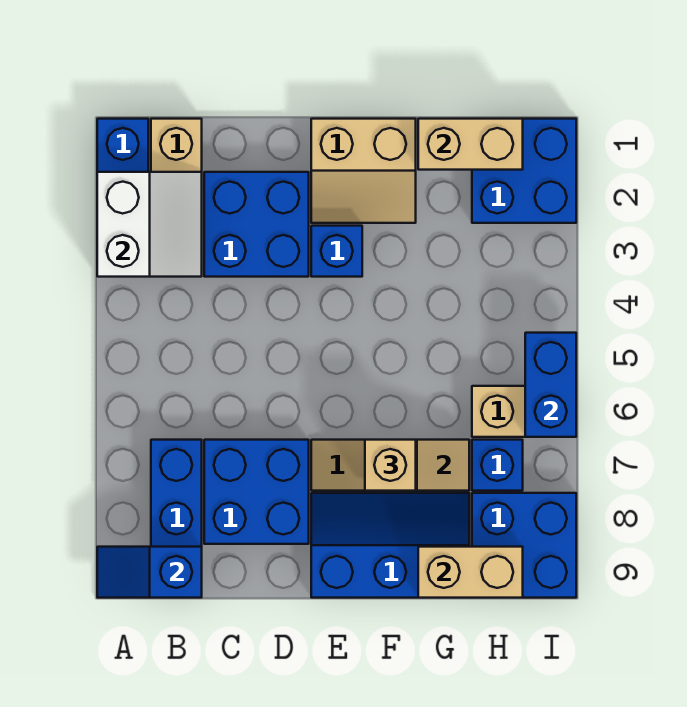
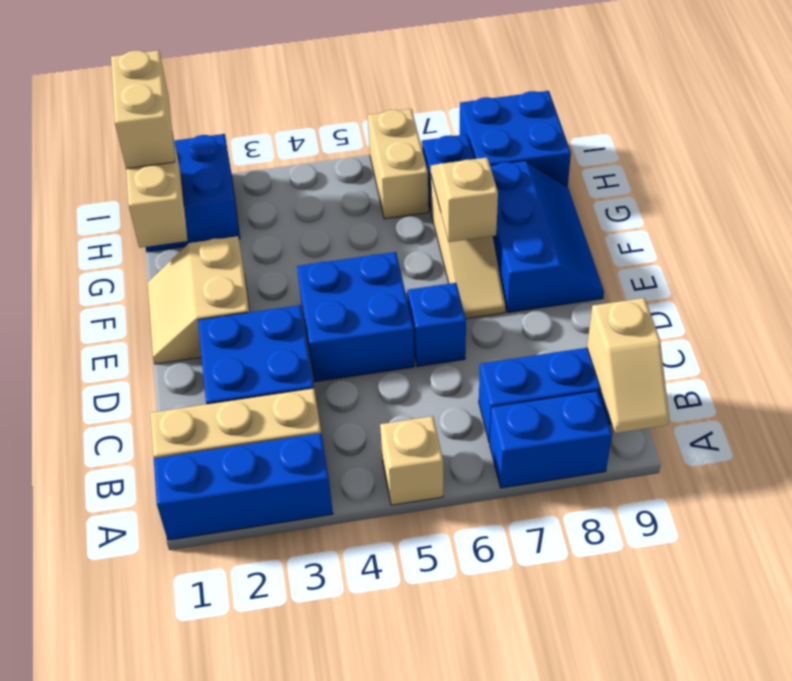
white slope A2:B3 level 2 top A -> none
blue slope A9:B9 level 2 top B -> tan slope A9:B9 level 2 top B
blue brick C7:D8 level 1 -> blue brick D4:E5 level 1
tan slope E1:F2 level 1 top 1 -> tan slope E1:F2 level 1 top 2
blue brick E3 level 1 -> blue brick D6 level 1
blue slope E8:G9 level 1 top 9 -> blue slope E8:G9 level 1 top 8
tan brick F7 level 3 -> tan brick A5 level 1
tan brick G9:H9 level 2 -> tan brick H1:I1 level 3
blue brick I5:I6 level 2 -> blue brick A7:A8 level 1

